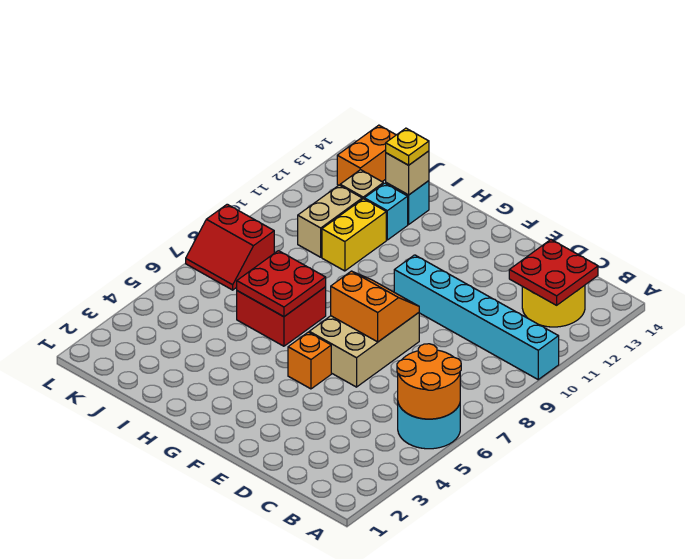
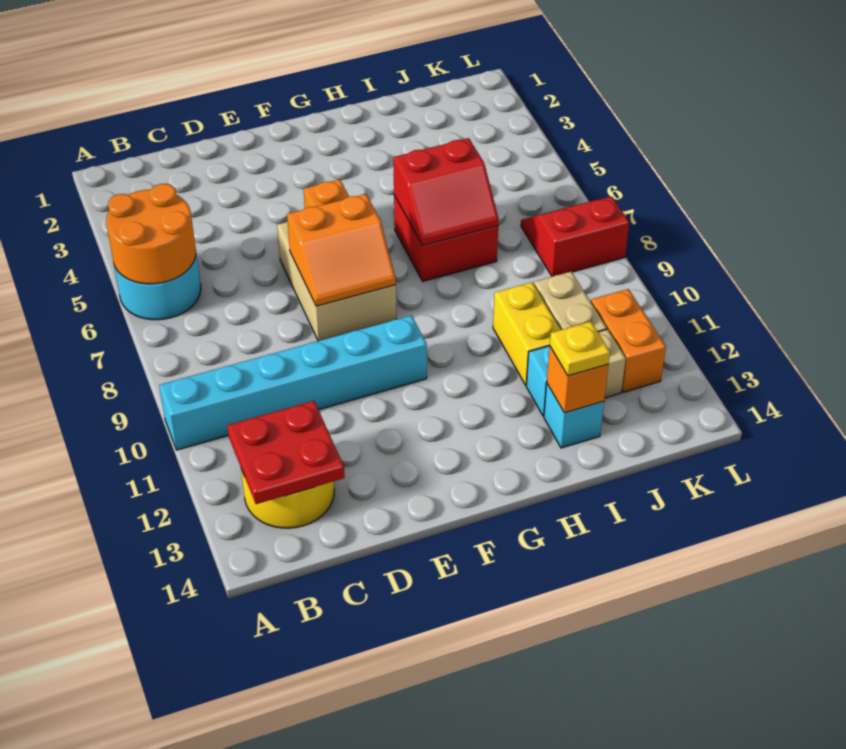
red plate H6:I7 level 2 -> red slope H6:I7 level 2 top 6
tan brick I13 level 2 -> orange brick I13 level 2
orange brick K13:K14 level 1 -> orange brick K11:K12 level 1

